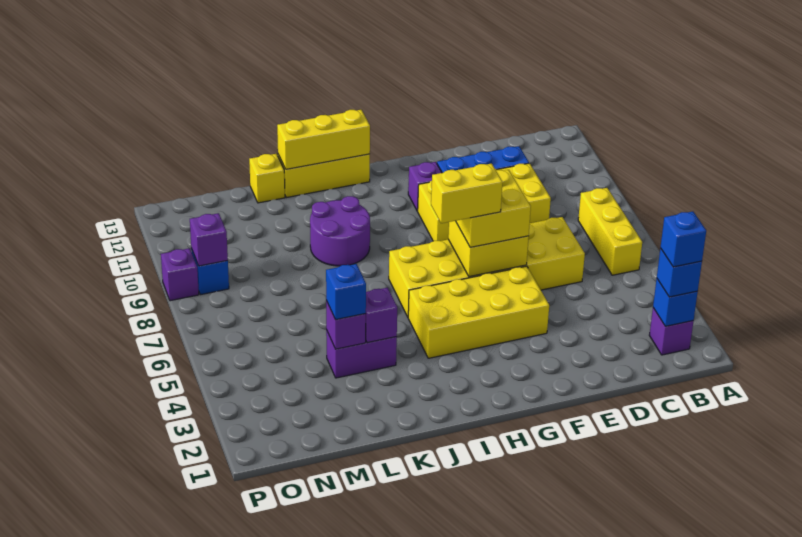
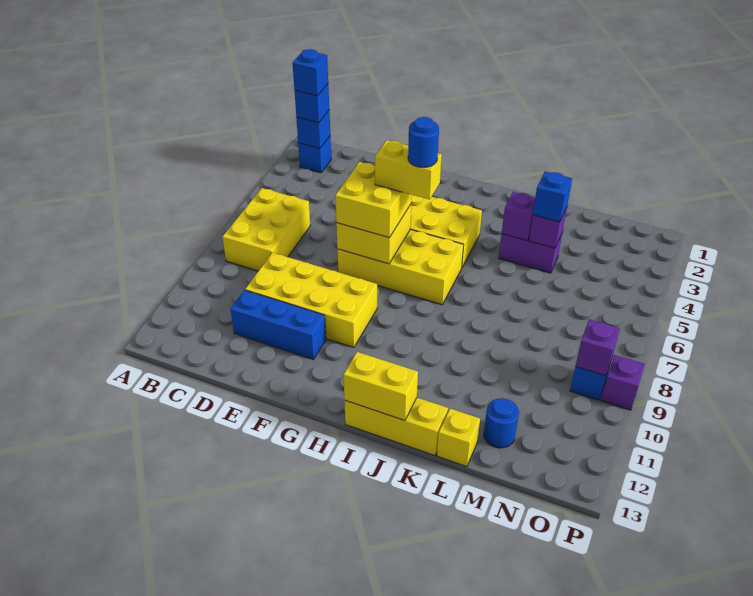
purple brick B2 level 1 -> blue brick B2 level 1
yellow brick B6:B8 level 1 -> yellow brick B6:C8 level 1
yellow brick D6:I7 level 1 -> yellow brick F6:I7 level 1
purple brick G11 level 1 -> none
none -> blue round brick H6 level 5
yellow brick I13:K13 level 2 -> yellow brick I13:J13 level 2
purple round brick J9:K10 level 1 -> none
none -> blue round brick M12 level 1

